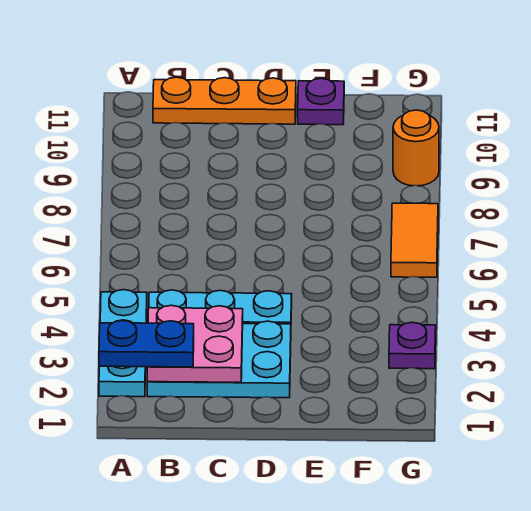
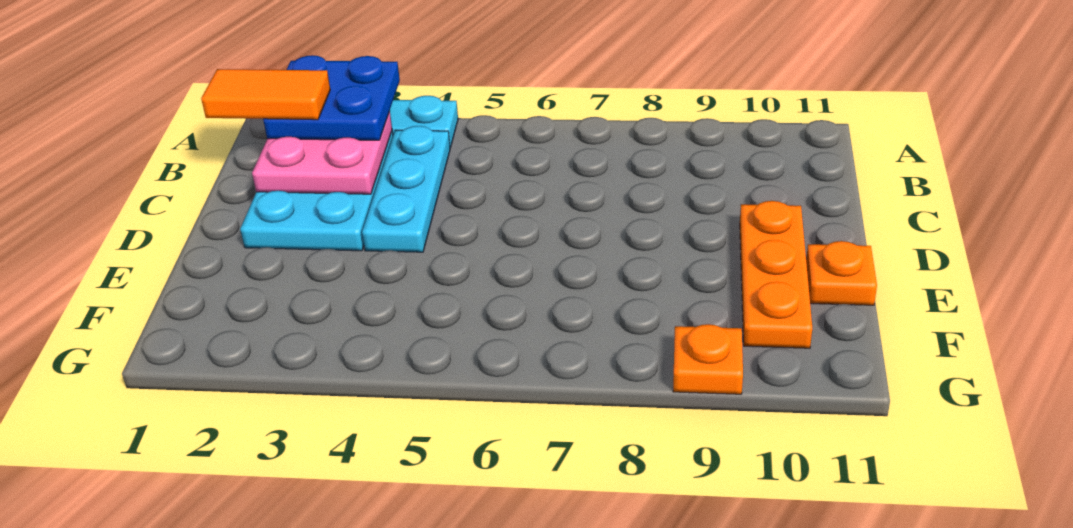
blue plate A2:B2 level 3 -> blue plate A2:B3 level 3
orange plate B11:D11 level 1 -> orange plate D10:F10 level 1
purple plate E11 level 1 -> orange plate E11 level 1
purple plate G3 level 1 -> none
orange tile G6:G7 level 1 -> orange tile B1:B2 level 4
orange round brick G9 level 1 -> orange plate G9 level 1

